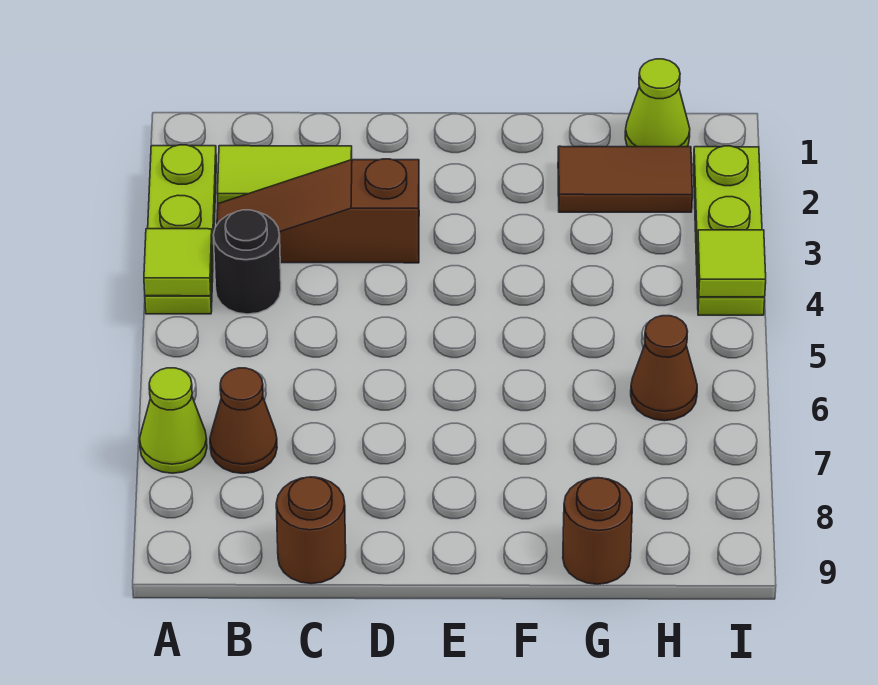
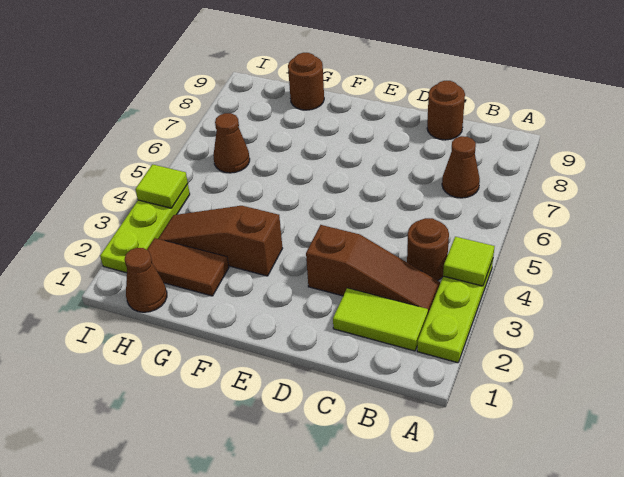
lime cone A7 level 1 -> none
black round brick B4 level 1 -> brown round brick B4 level 1
none -> brown slope F3:H3 level 1 top F
lime cone H1 level 1 -> brown cone H1 level 1

